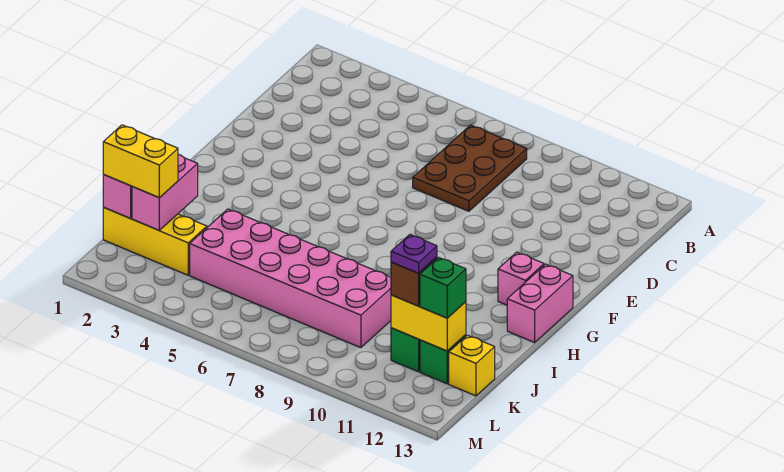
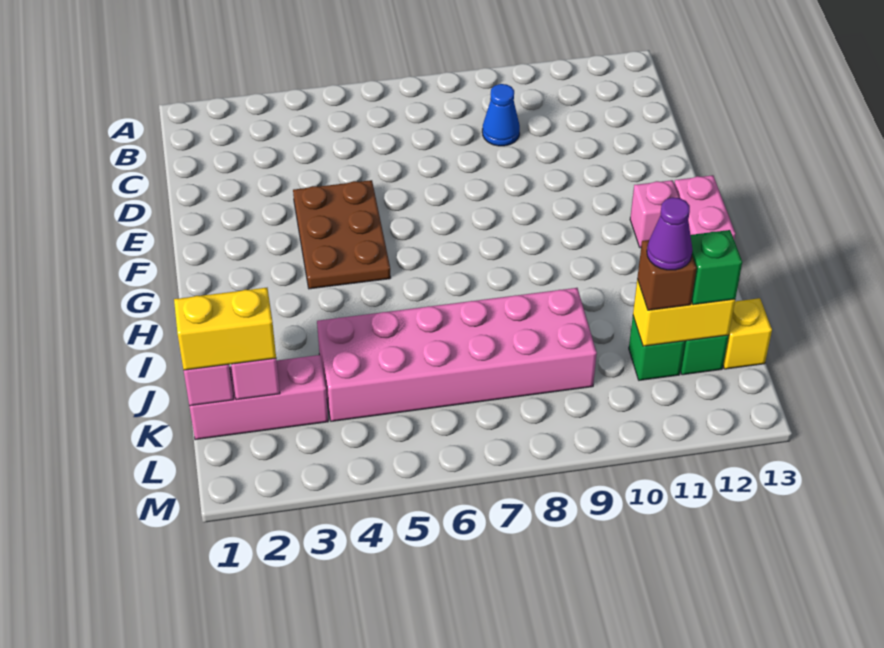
brown plate B7:D8 level 1 -> brown plate E4:G5 level 1
none -> blue cone C9 level 1
yellow brick K1:K3 level 1 -> pink brick K1:K3 level 1
purple plate K11 level 4 -> purple cone K11 level 4

